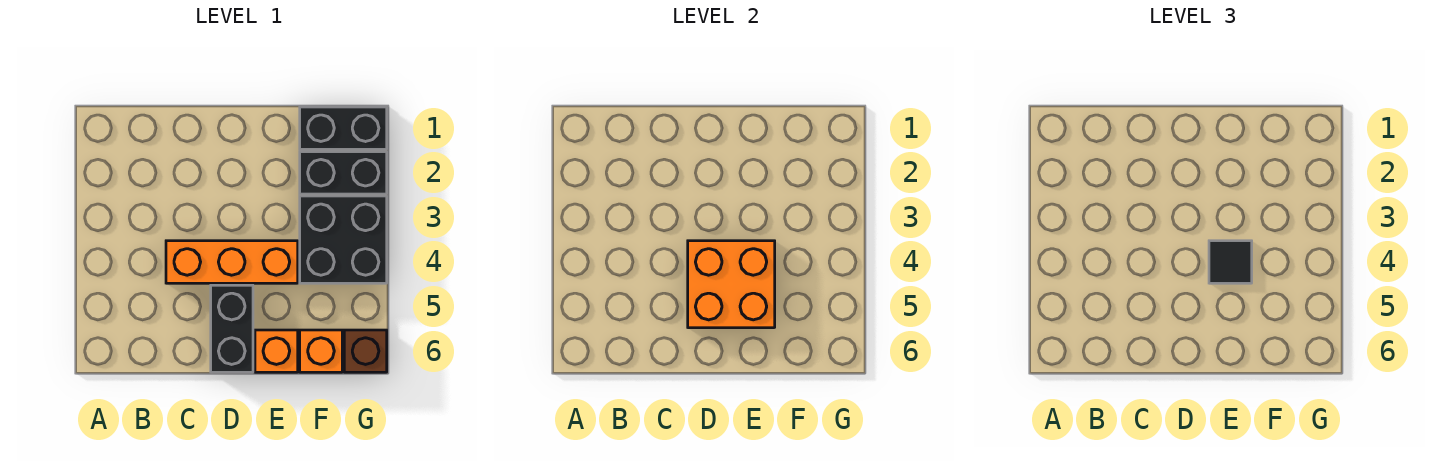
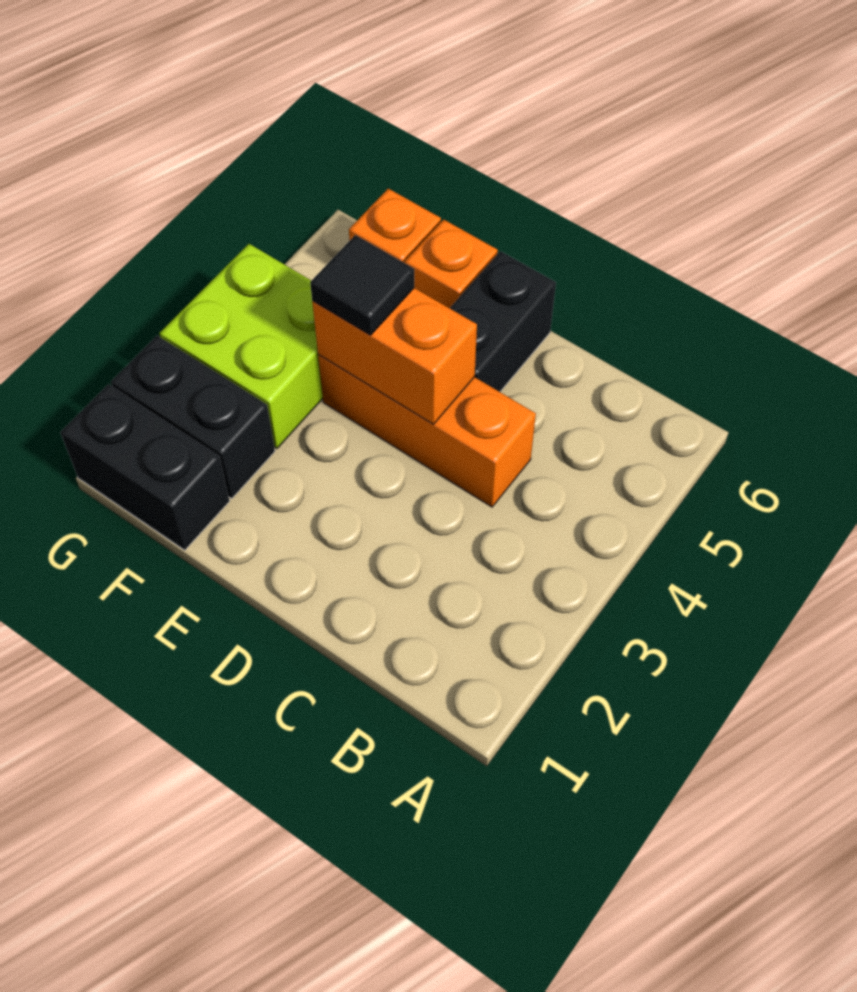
orange brick D4:E5 level 2 -> orange brick D4:E4 level 2
black brick F3:G4 level 1 -> lime brick F3:G4 level 1
brown brick G6 level 1 -> none

